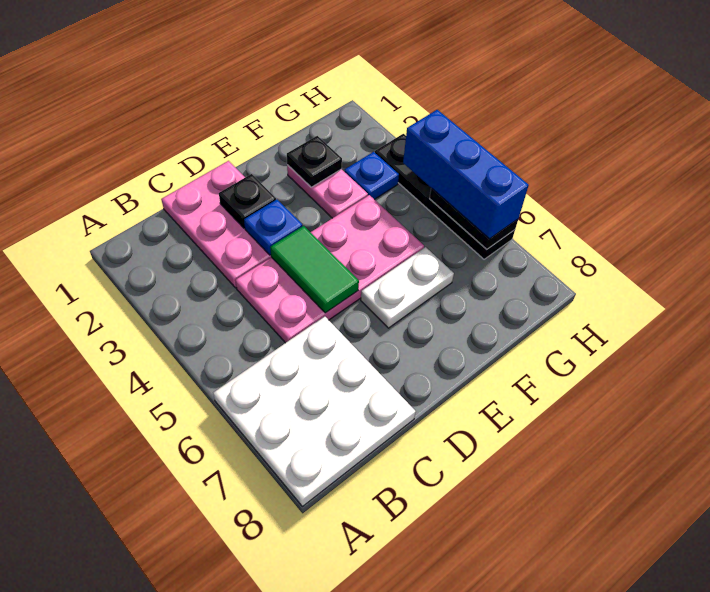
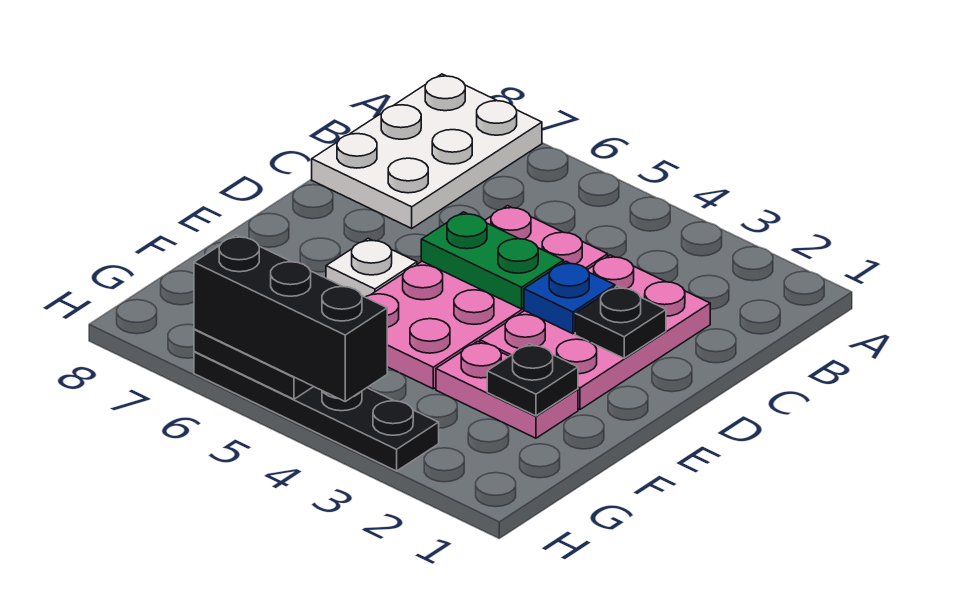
white plate A6:C8 level 1 -> white plate A7:C8 level 1
pink plate C1:D3 level 1 -> pink plate C2:E3 level 1
green tile D4:D5 level 2 -> green plate D4:D5 level 2
white plate E6:F6 level 1 -> white plate E6 level 1
blue plate G3 level 1 -> none
blue brick H4:H6 level 3 -> black brick H4:H6 level 3

